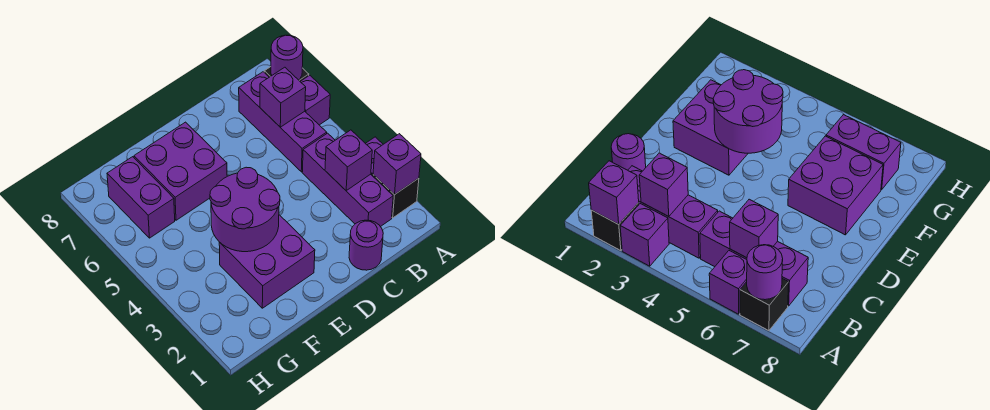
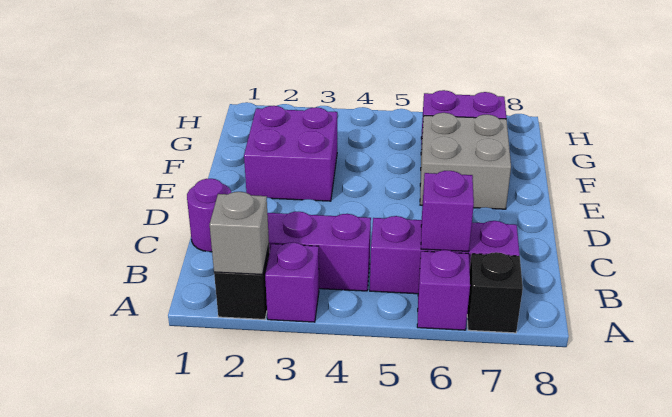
purple brick A2 level 2 -> grey brick A2 level 2
purple round brick A7 level 2 -> none
purple brick B3 level 2 -> none
purple round brick E3:F4 level 2 -> none
purple brick E6:F7 level 1 -> grey brick E6:F7 level 1

